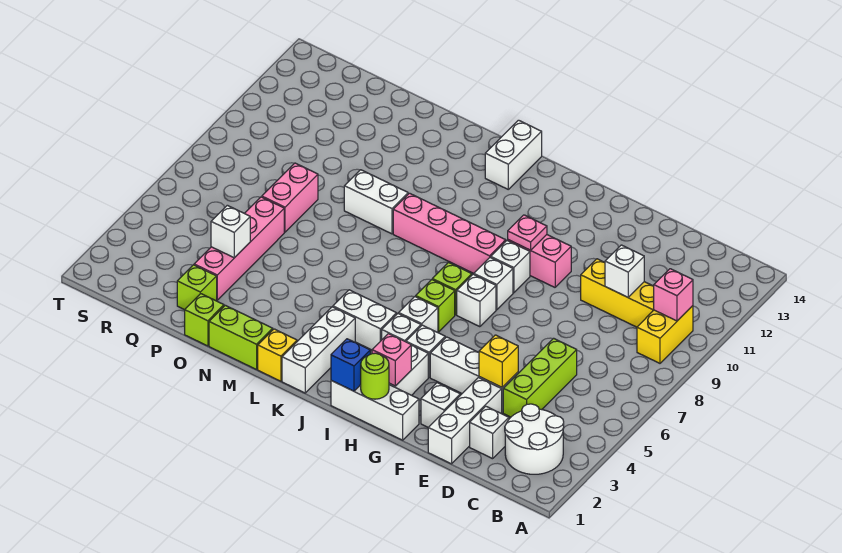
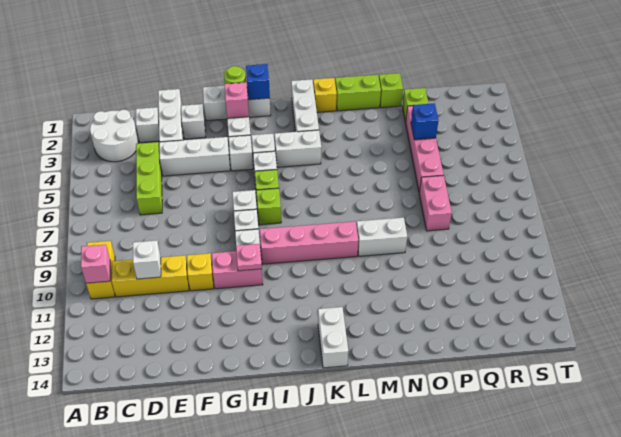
yellow brick E4 level 2 -> yellow brick F10 level 1
white brick P4 level 2 -> blue brick P4 level 2

